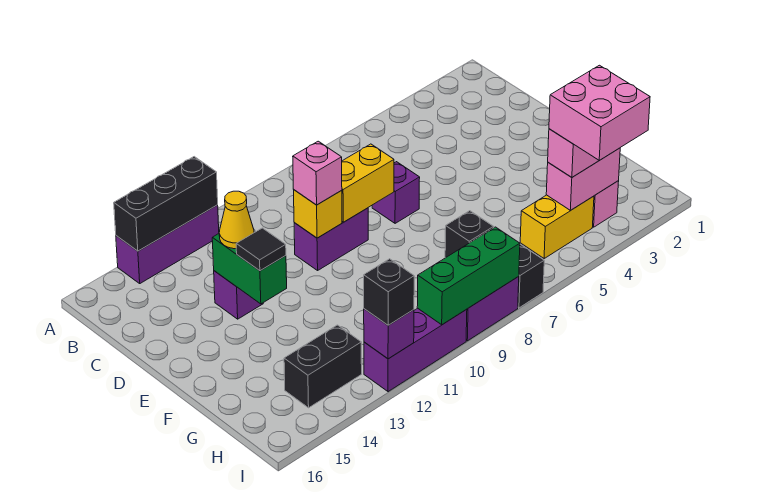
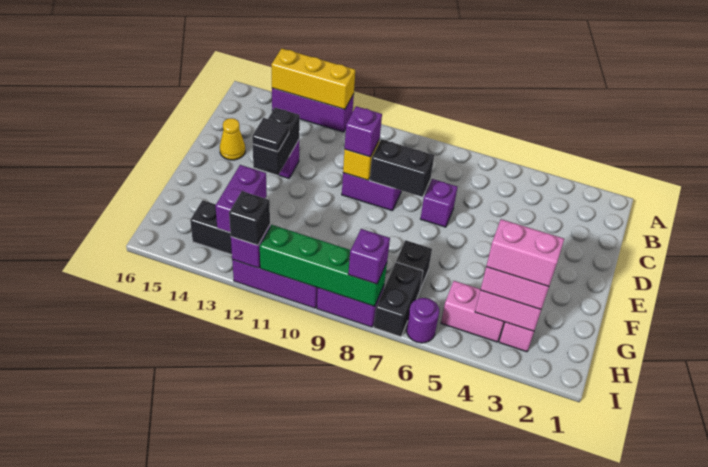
black brick A12:A14 level 2 -> yellow brick A12:A14 level 2
yellow brick D8:D9 level 2 -> black brick D8:D9 level 2
pink brick D10 level 3 -> purple brick D10 level 3
green brick D13:E13 level 2 -> black brick D13:E13 level 2
yellow cone D13 level 3 -> yellow cone D15 level 1
none -> purple brick G13:H13 level 2
pink brick H3:I4 level 4 -> pink brick H3:H4 level 4
yellow brick H4:H5 level 1 -> pink brick H4:H5 level 1
none -> purple round brick I6 level 1
green brick I8:I10 level 2 -> green brick I8:I11 level 2
none -> purple brick I8 level 3

